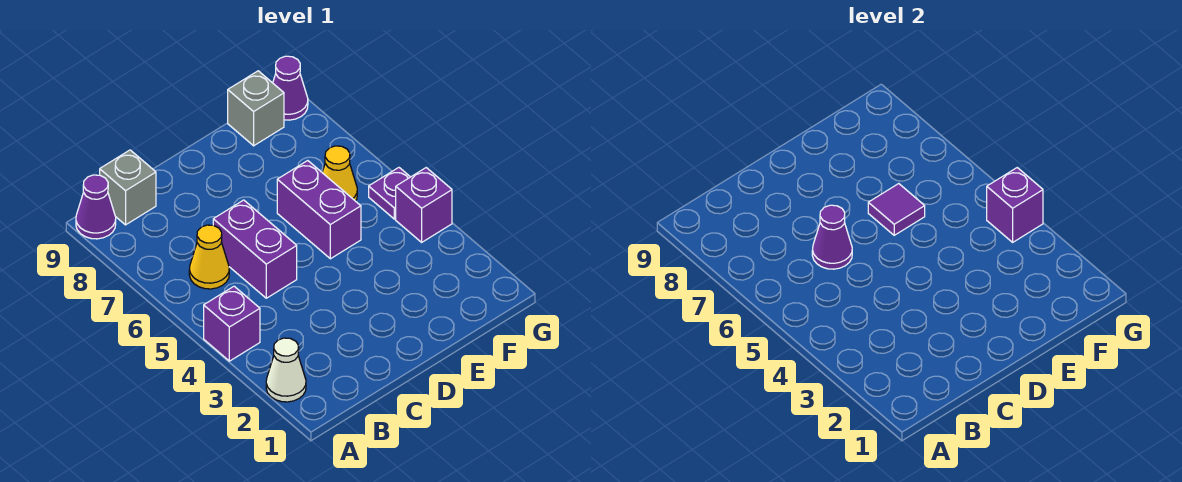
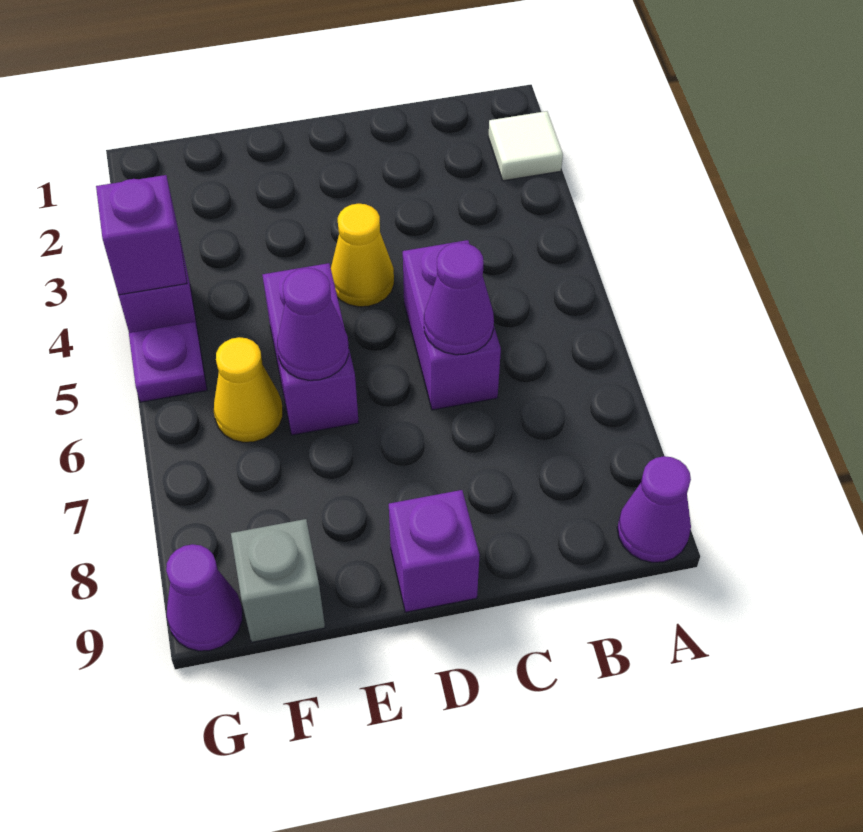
white cone A2 level 1 -> white tile A2 level 1
purple brick A4 level 1 -> purple brick D9 level 1
yellow cone B6 level 1 -> yellow cone D4 level 1
grey brick B9 level 1 -> none
purple tile E6 level 2 -> purple cone E6 level 2

